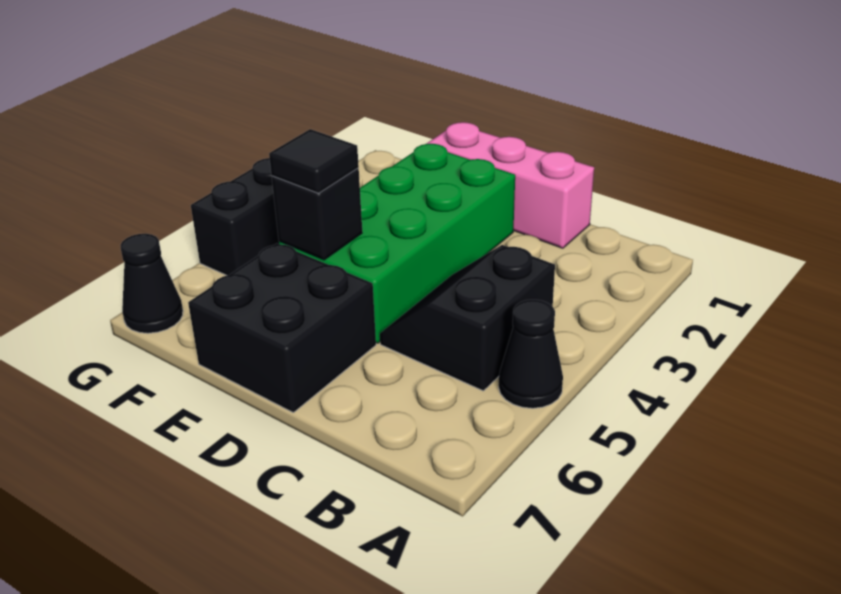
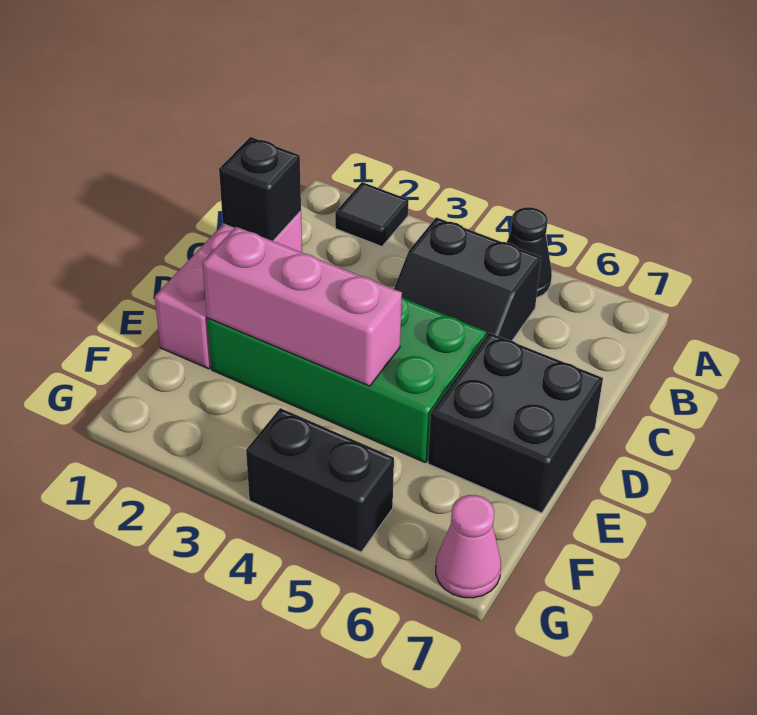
none -> pink brick E2:E4 level 2
black brick E5 level 2 -> black brick C1 level 2
black tile E5 level 3 -> black tile A2 level 1
black cone G7 level 1 -> pink cone G7 level 1

